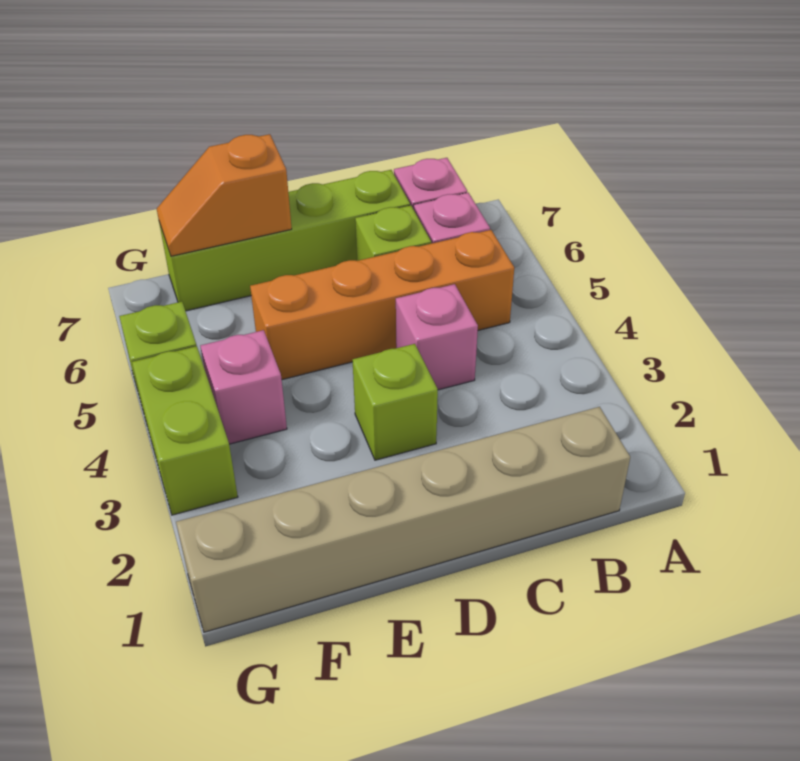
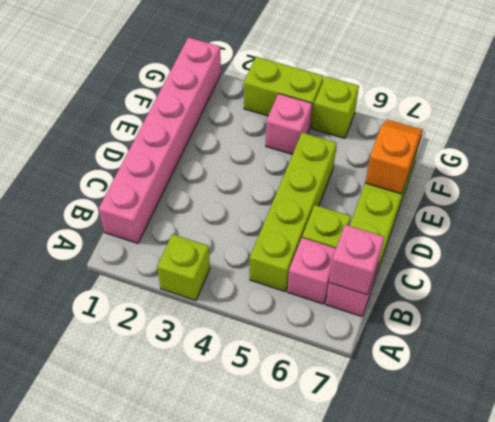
tan brick B1:G1 level 1 -> pink brick B1:G1 level 1
orange brick B5:E5 level 1 -> lime brick B5:E5 level 1
pink brick C4 level 1 -> pink brick B7 level 2
lime brick D3 level 1 -> lime brick A3 level 1

